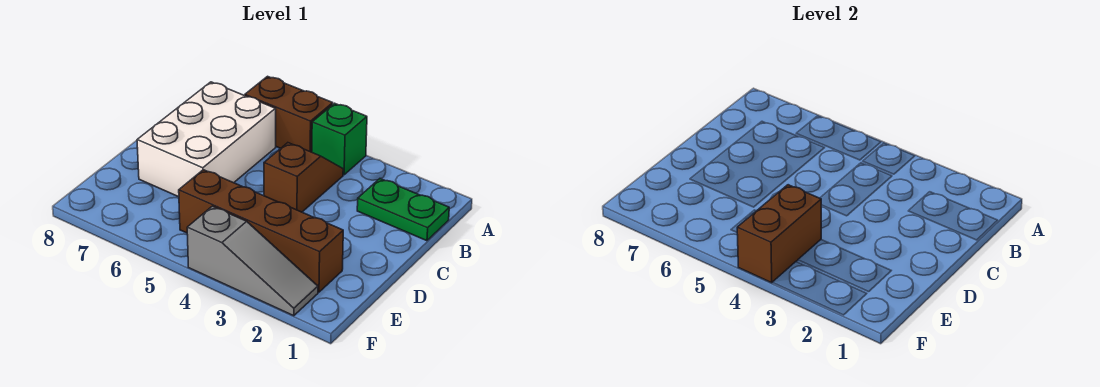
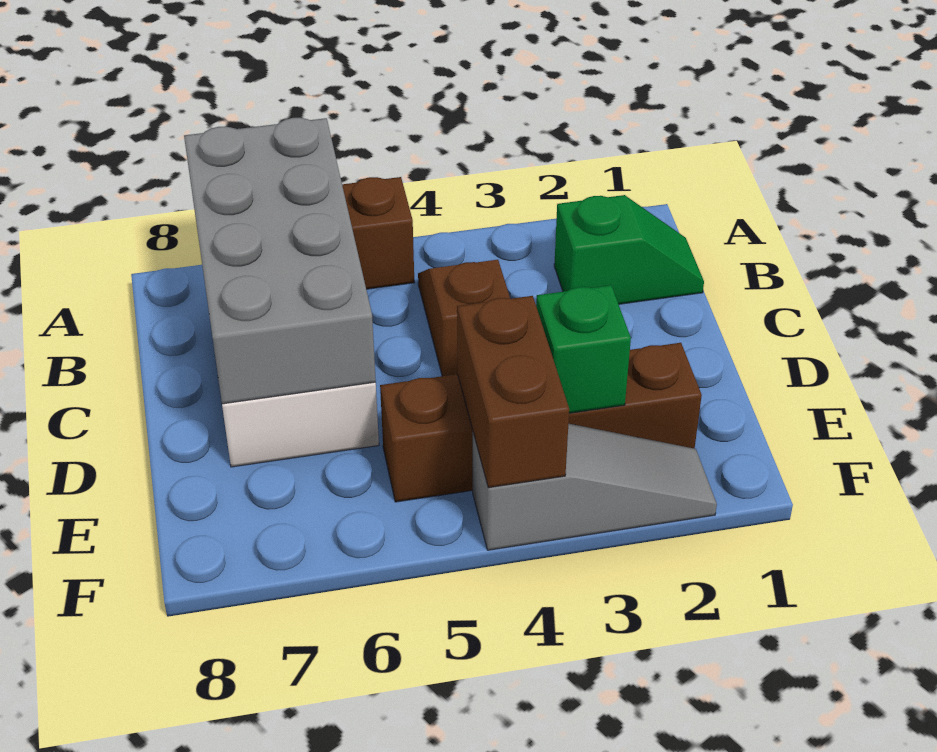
green brick A4 level 1 -> green brick E3 level 2
none -> grey brick A6:D7 level 2
green plate B1:B2 level 1 -> green slope B1:B2 level 1 top 2

